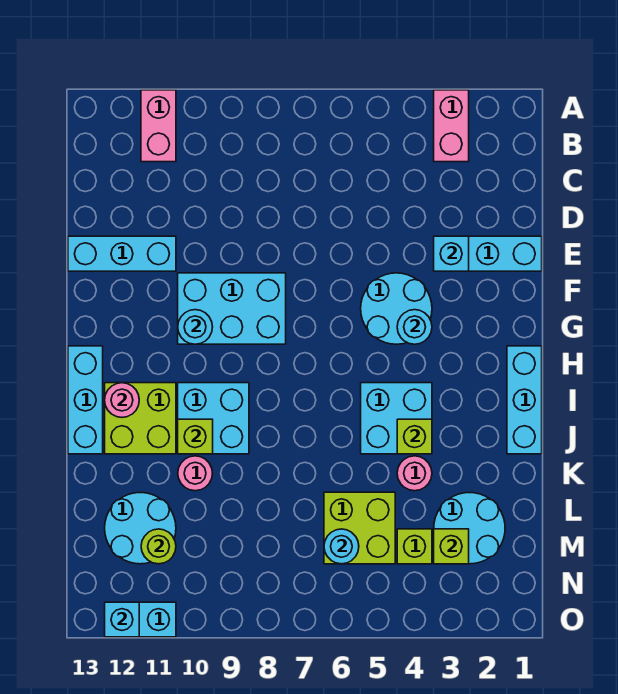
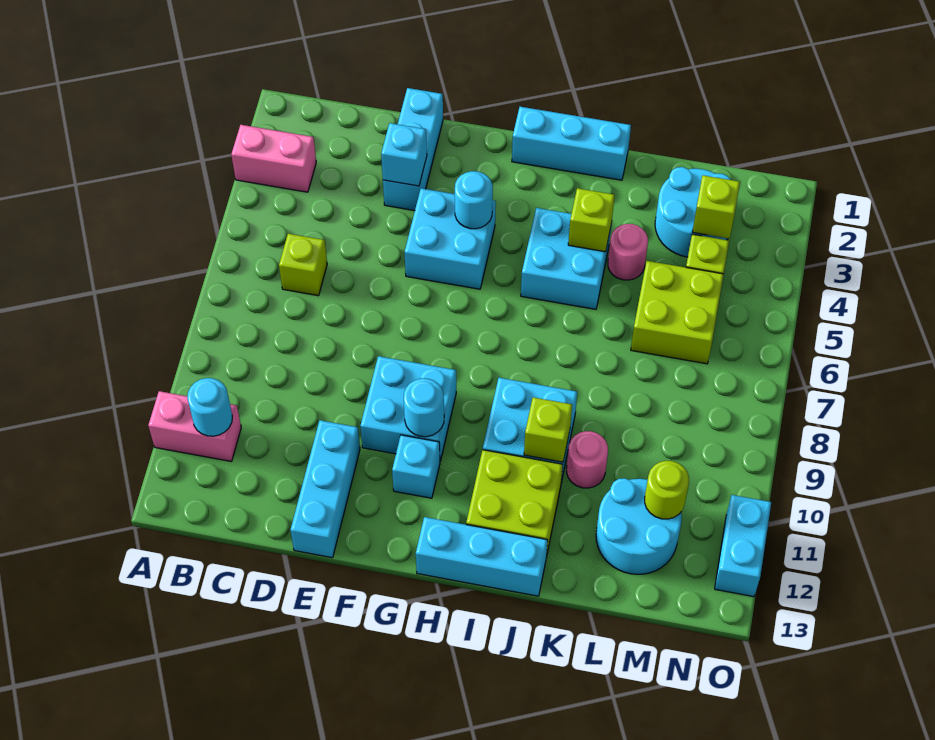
none -> lime brick C6 level 1
cyan round brick F4:G5 level 1 -> cyan brick F4:G5 level 1
cyan brick F8:G10 level 1 -> cyan brick F9:G10 level 1
pink round brick I12 level 2 -> none
cyan round brick M6 level 2 -> cyan round brick B11 level 2
cyan brick O12 level 2 -> cyan brick G11 level 1

